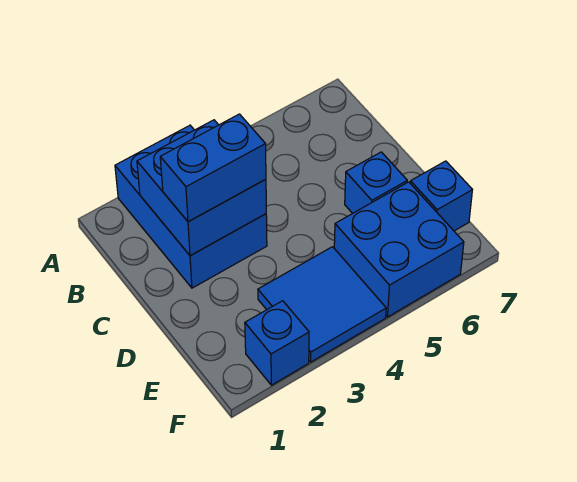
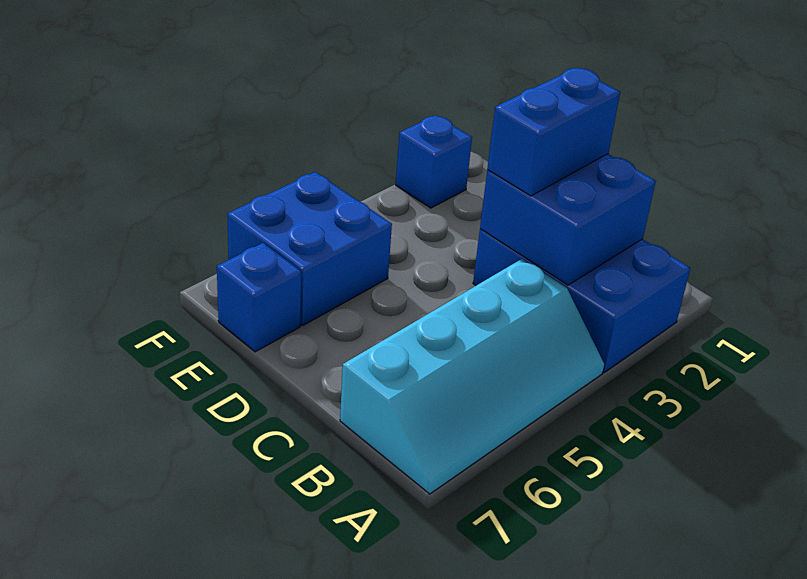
none -> cyan slope A4:B7 level 1 top B
blue brick D6 level 1 -> none
blue tile E3:F4 level 1 -> none

